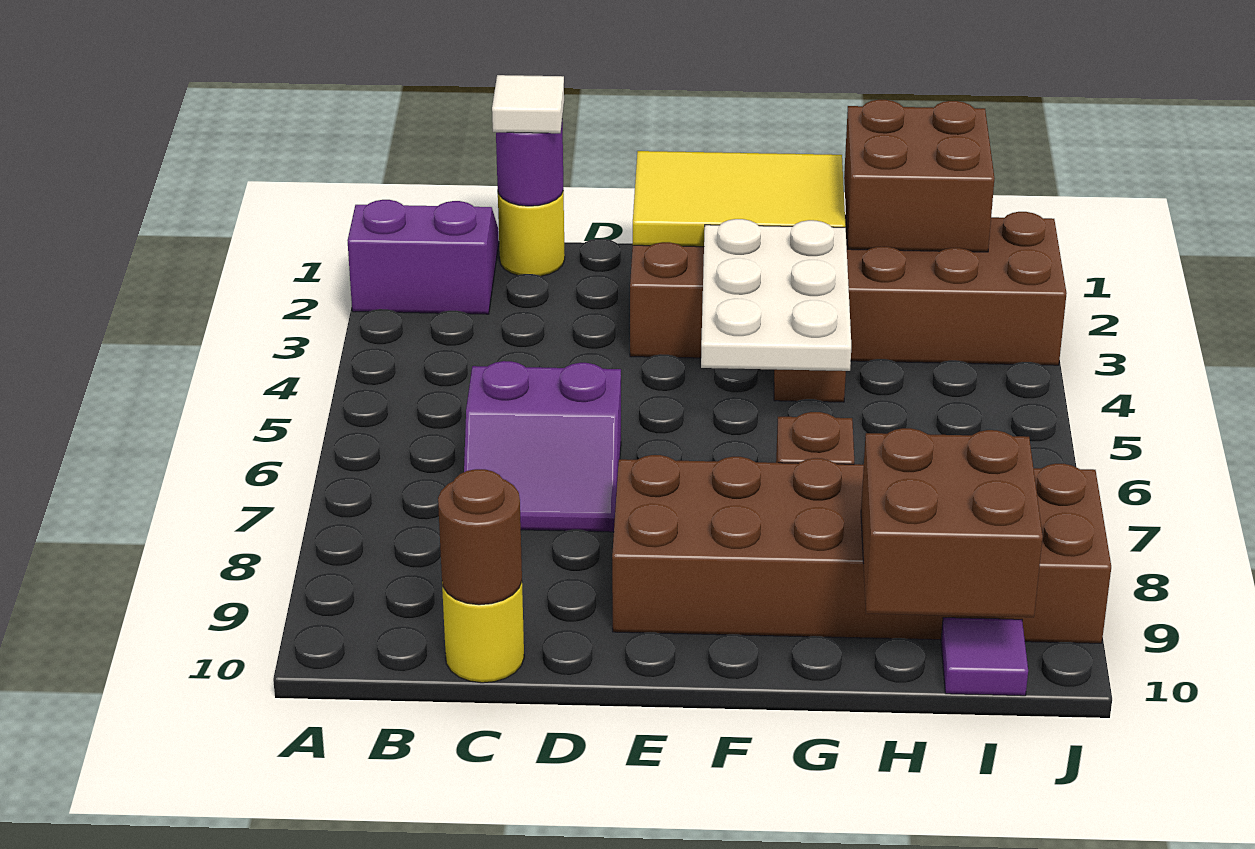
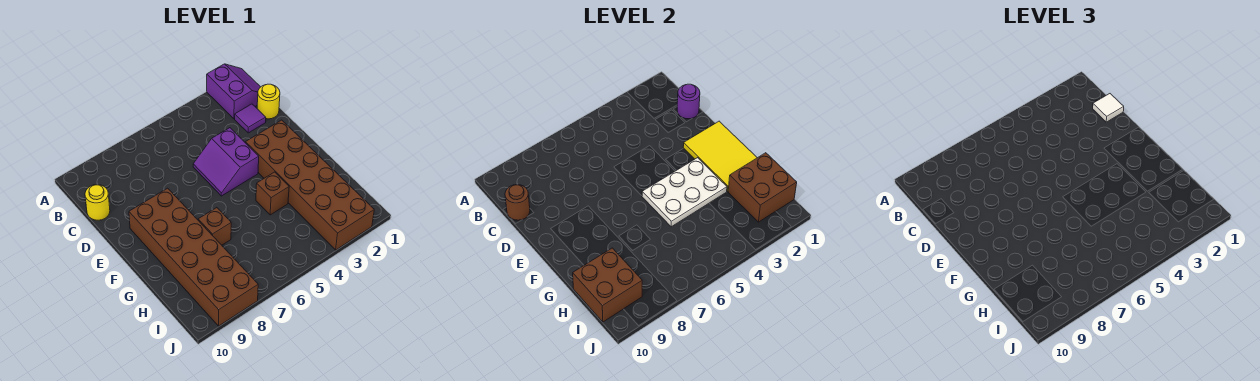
purple slope C6:D7 level 1 top 6 -> purple slope D4:E5 level 1 top 4
purple tile I10 level 1 -> purple tile C2 level 1

